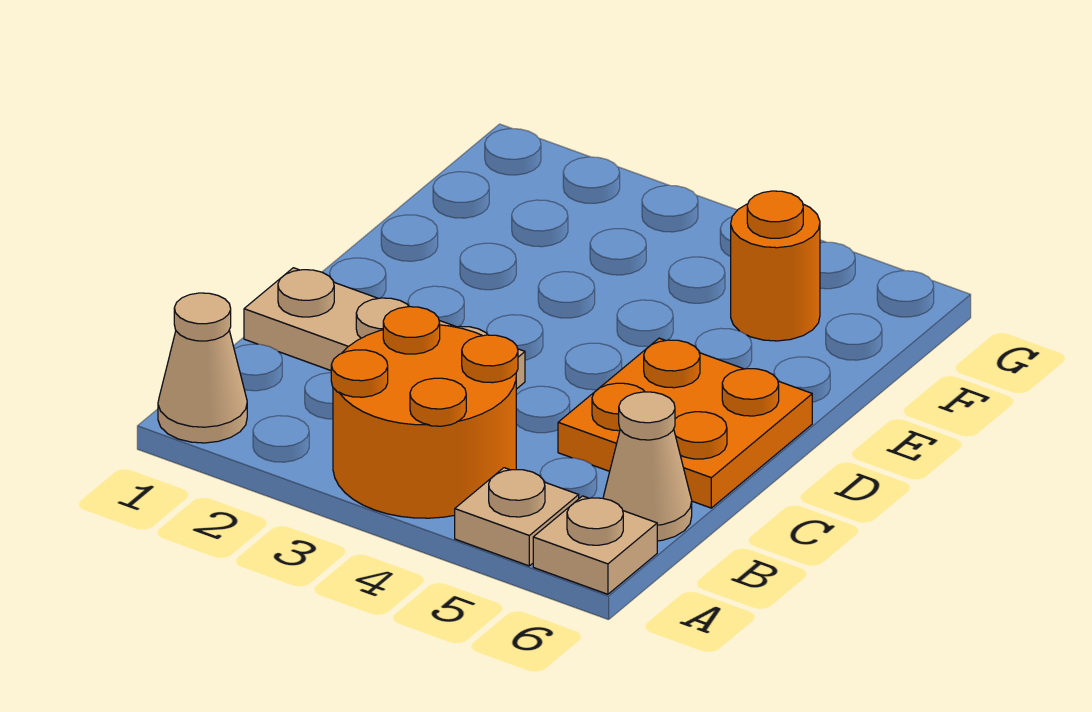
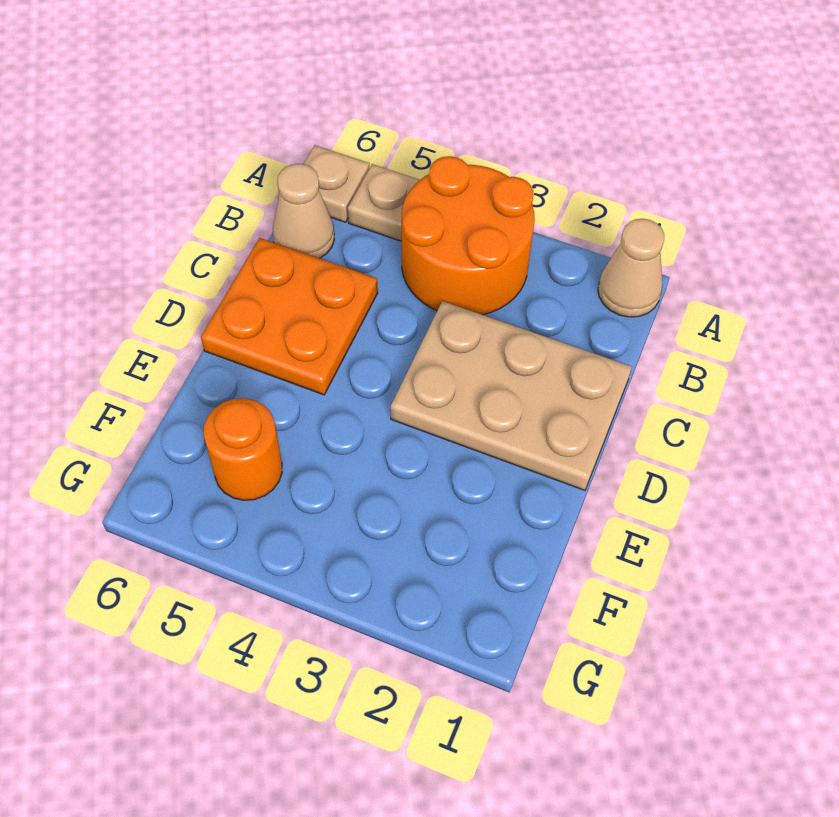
tan plate C1:C3 level 1 -> tan plate C1:D3 level 1

